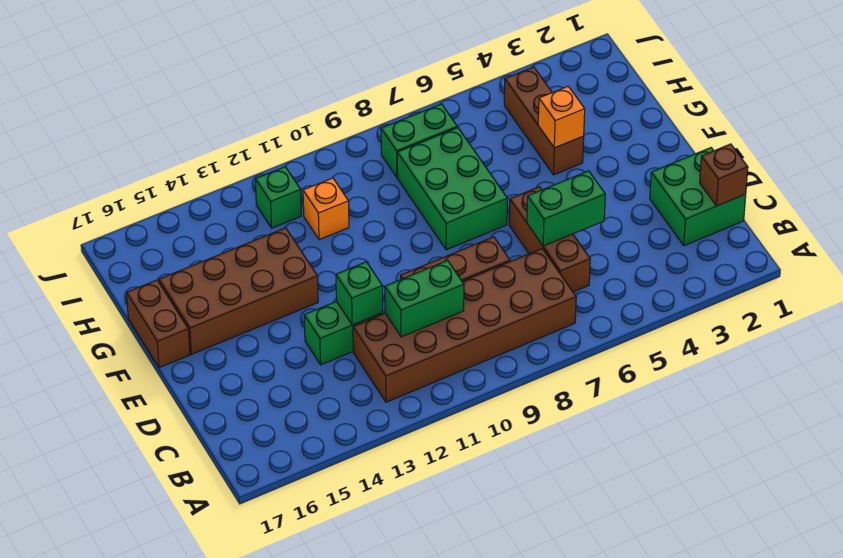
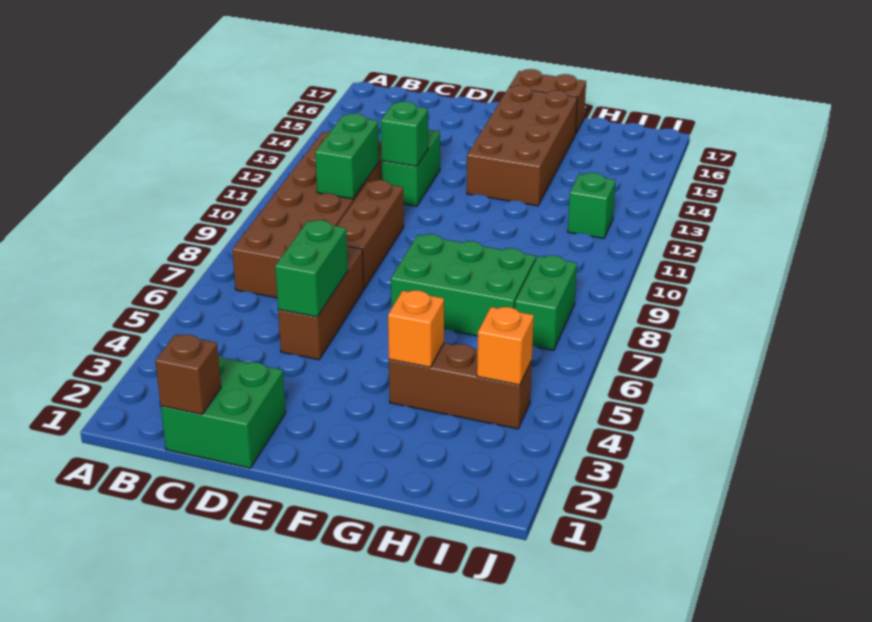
brown brick C6:E6 level 1 -> brown brick D5:D7 level 1
orange brick H11 level 1 -> orange brick I4 level 2

